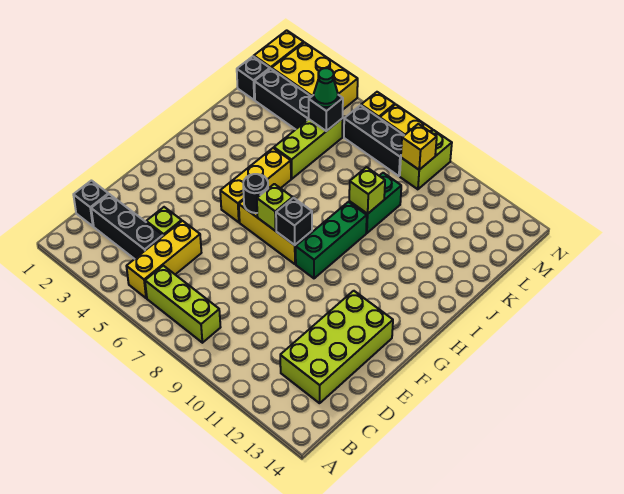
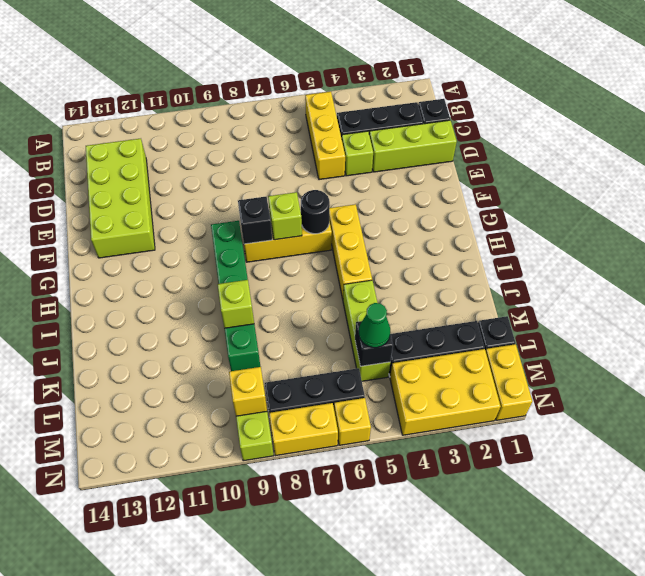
lime brick B6:B8 level 1 -> lime brick D1:D3 level 1

